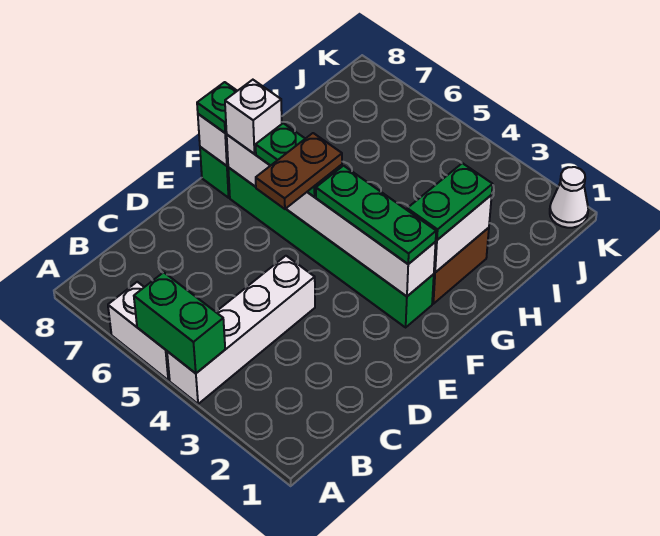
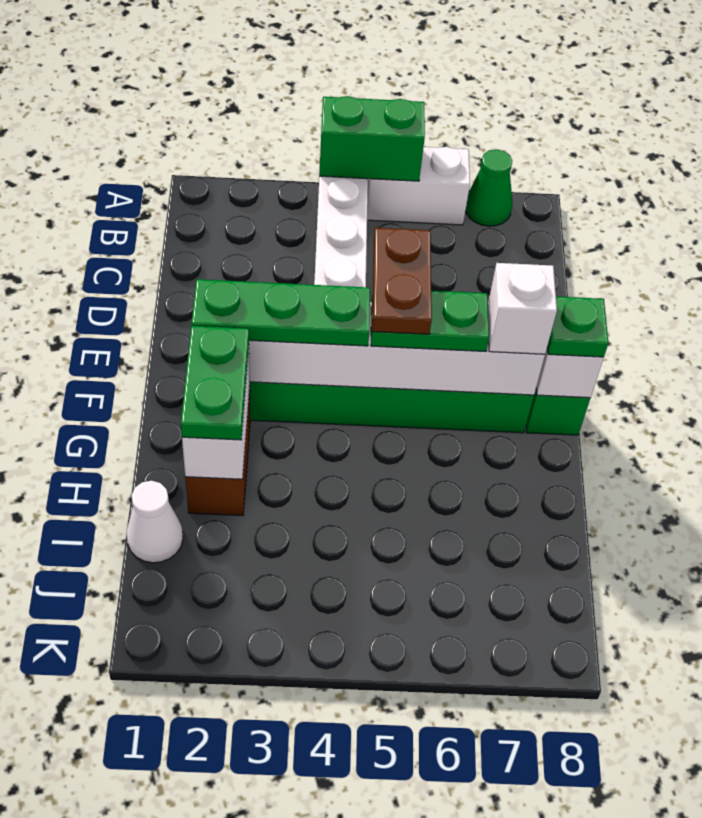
none -> green cone A7 level 1
white cone K1 level 1 -> white cone I1 level 1

